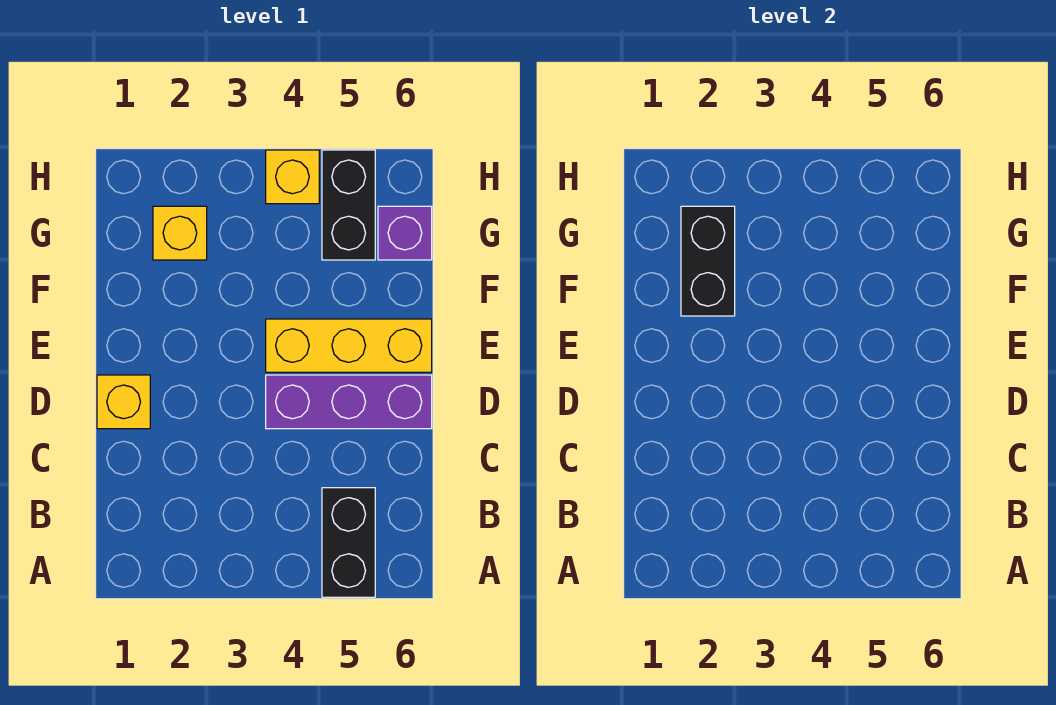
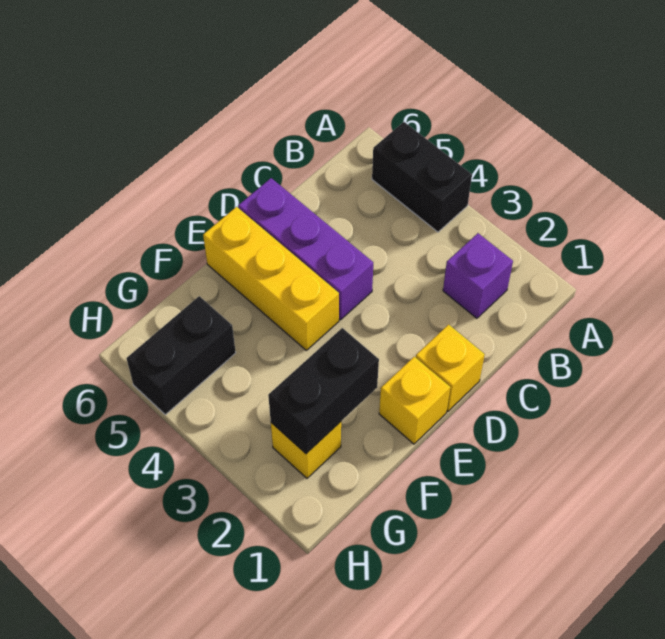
black brick A5:B5 level 1 -> black brick A4:A5 level 1
purple brick G6 level 1 -> purple brick B2 level 1
yellow brick H4 level 1 -> yellow brick E1 level 1

